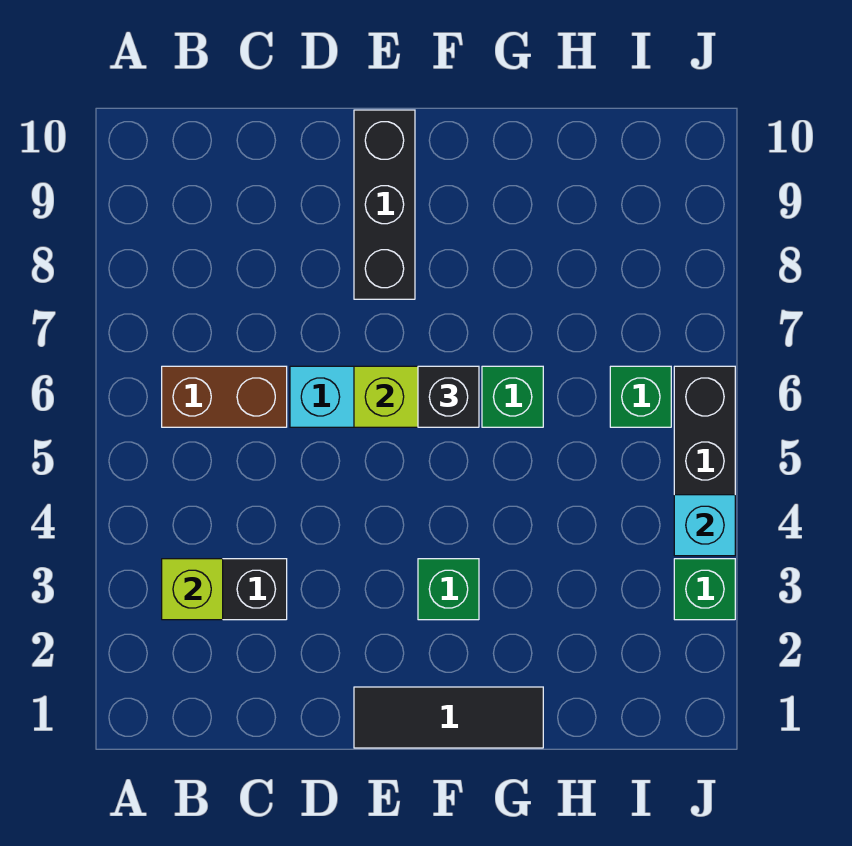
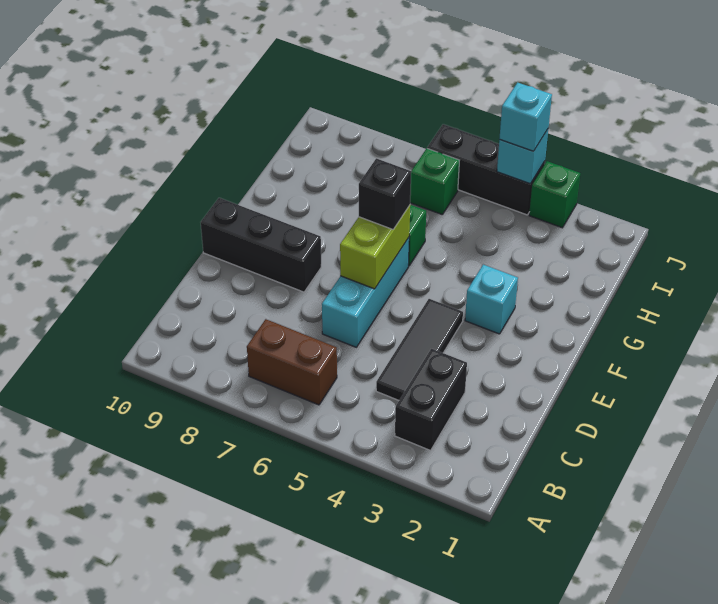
lime brick B3 level 2 -> none
brown brick B6:C6 level 1 -> brown brick B6:B7 level 1
black tile E1:G1 level 1 -> black tile C4:E4 level 1
green brick F3 level 1 -> cyan brick F3 level 1
none -> cyan brick J4 level 3

